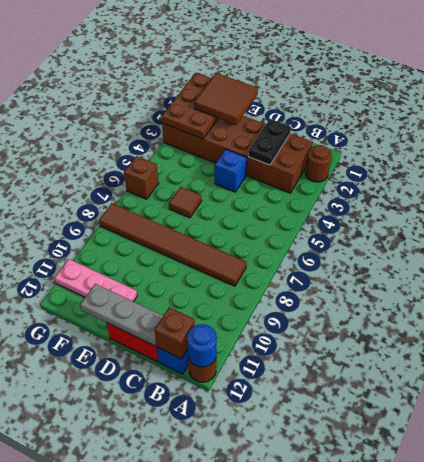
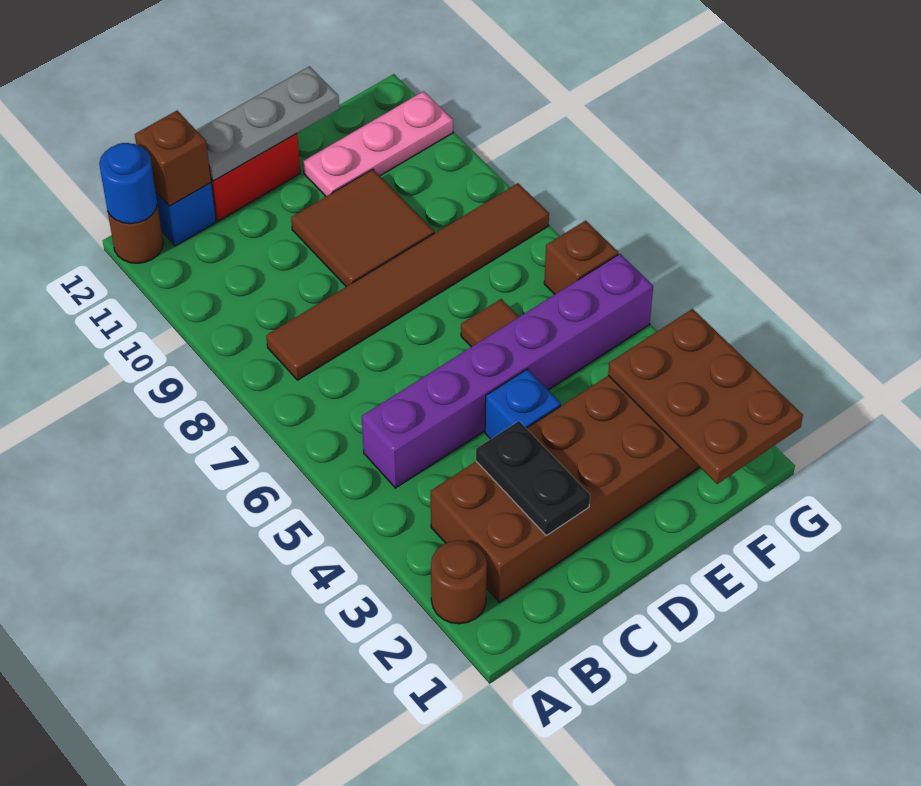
none -> purple brick B5:G5 level 1
brown tile E1:F2 level 3 -> brown tile D9:E10 level 1

